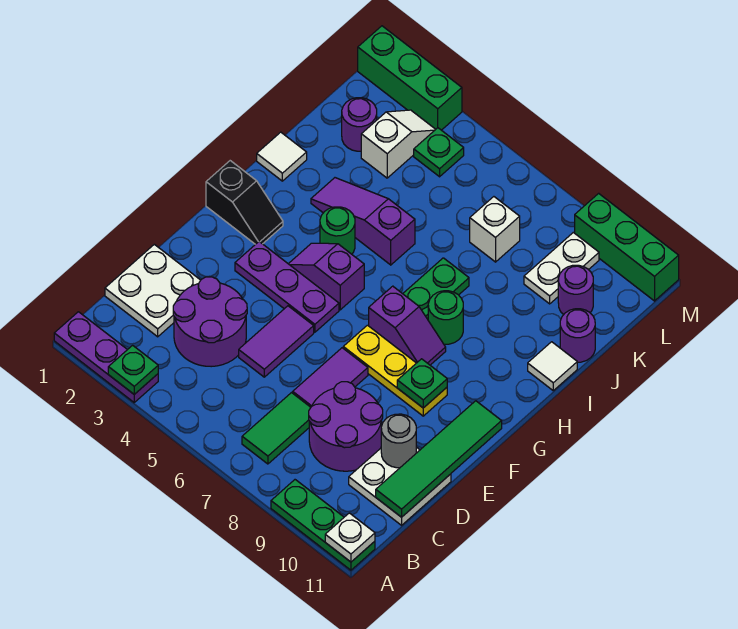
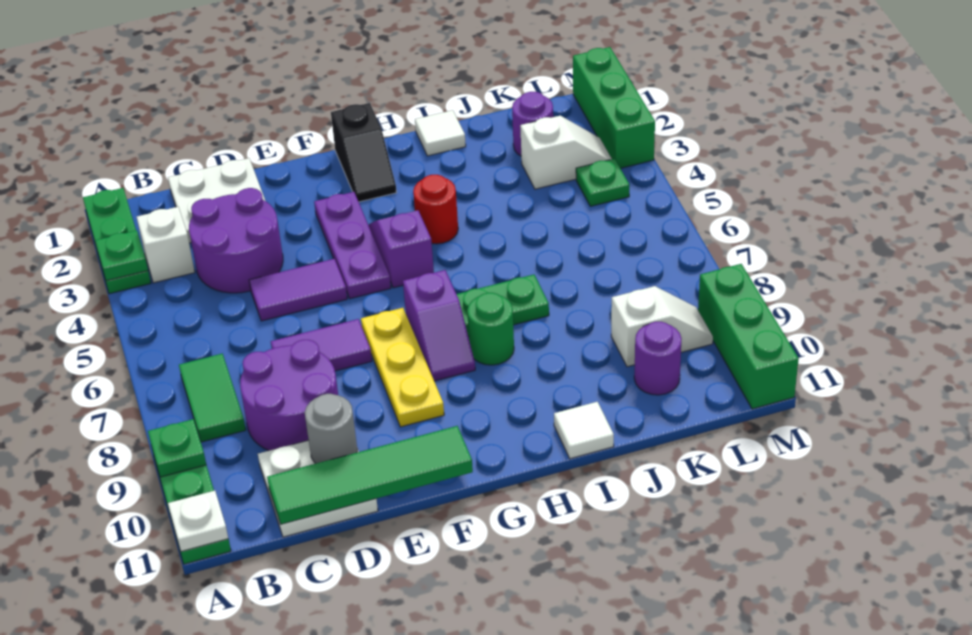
purple plate A1:A3 level 1 -> green plate A1:A3 level 1
green tile B7:C7 level 1 -> green tile B7:B8 level 1
green plate F9 level 2 -> green plate A9 level 2
green round brick H4 level 1 -> red round brick H4 level 1
purple slope I3:I5 level 1 top 5 -> none
purple round brick J11 level 1 -> none
white brick K7 level 1 -> white brick B3 level 1
white plate K9:L9 level 1 -> white slope K9:L9 level 1 top K

